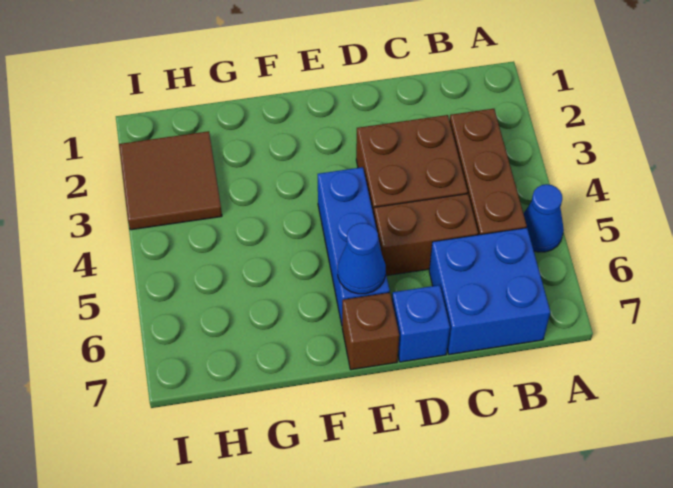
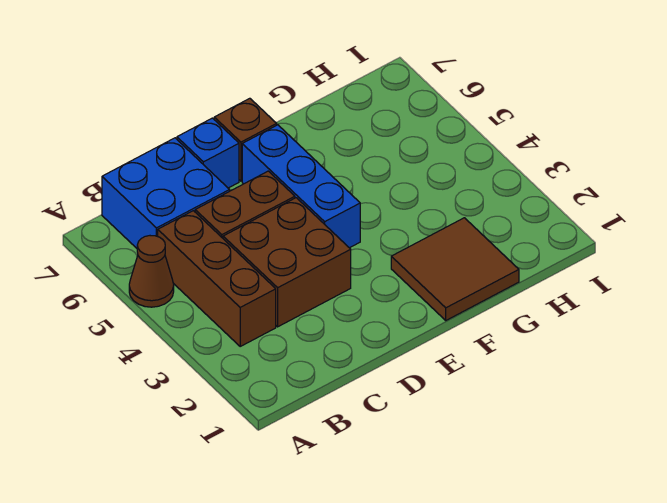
blue cone A5 level 1 -> brown cone A5 level 1
blue cone E6 level 2 -> none
brown tile H2:I3 level 1 -> brown tile F1:G2 level 1

